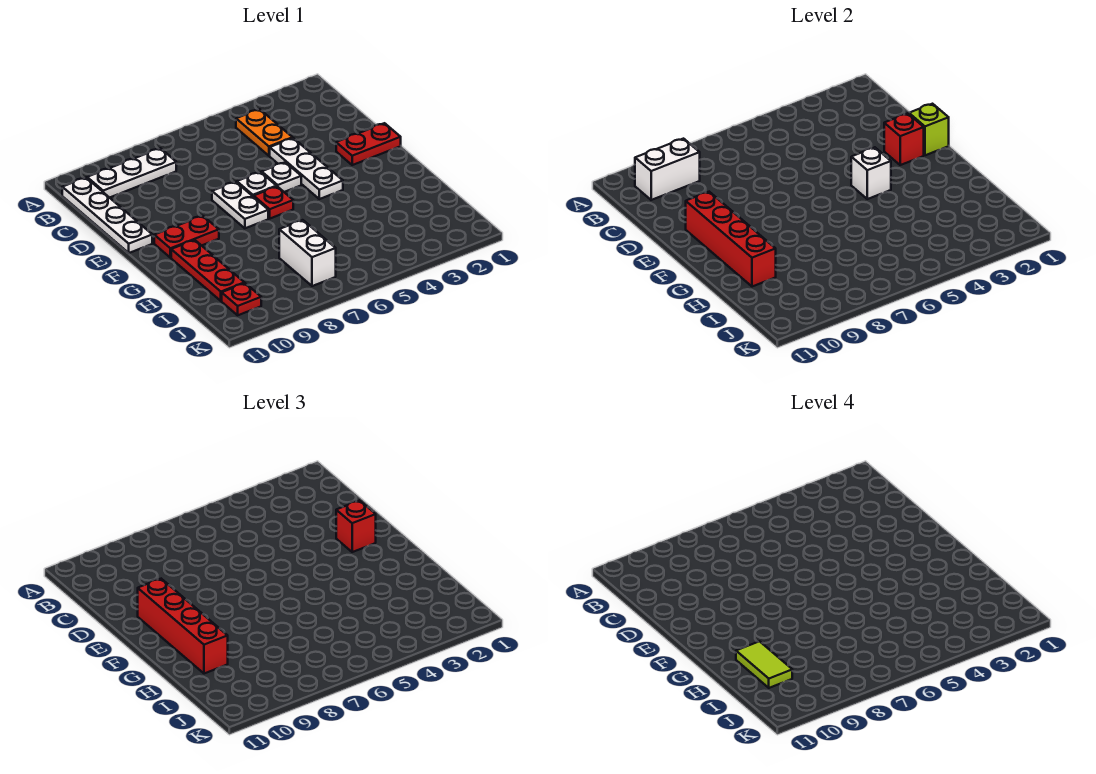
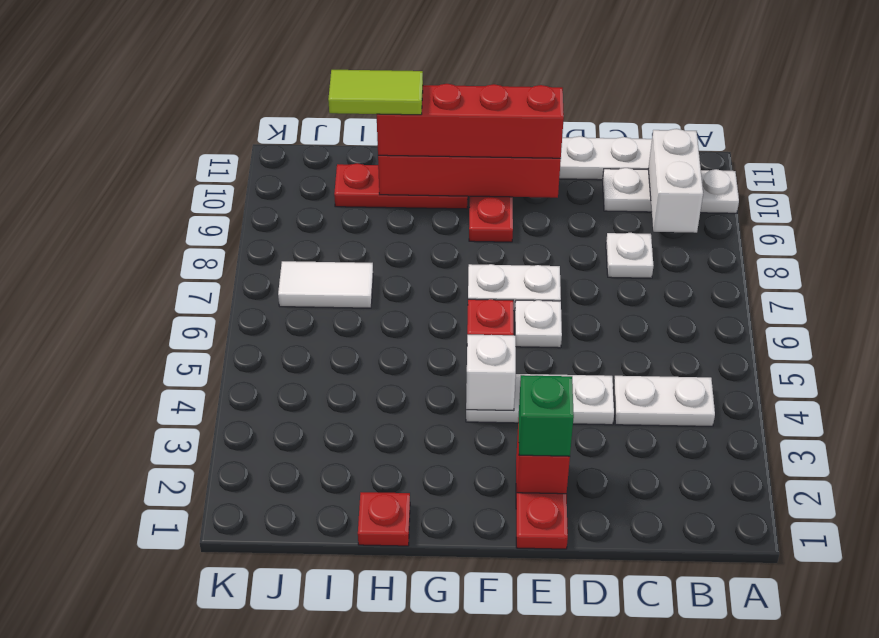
orange plate B4:C4 level 1 -> white plate B4:C4 level 1
white plate B8:B10 level 1 -> white plate A10:C10 level 1
lime brick E1 level 2 -> none
red brick E2 level 3 -> green brick E2 level 3
white plate E5 level 1 -> white plate C8 level 1
white brick I7:J7 level 1 -> white tile I7:J7 level 1
red plate J10 level 1 -> red plate H1 level 1

